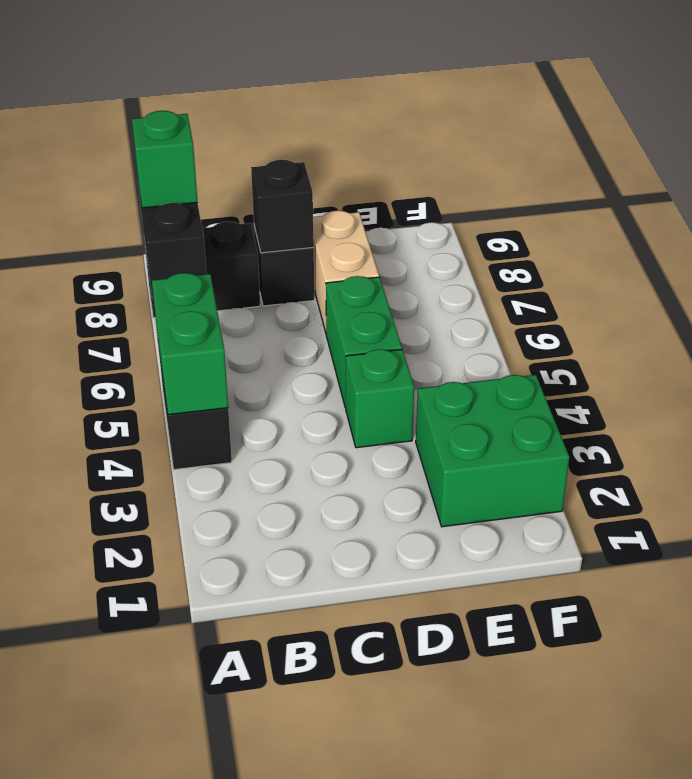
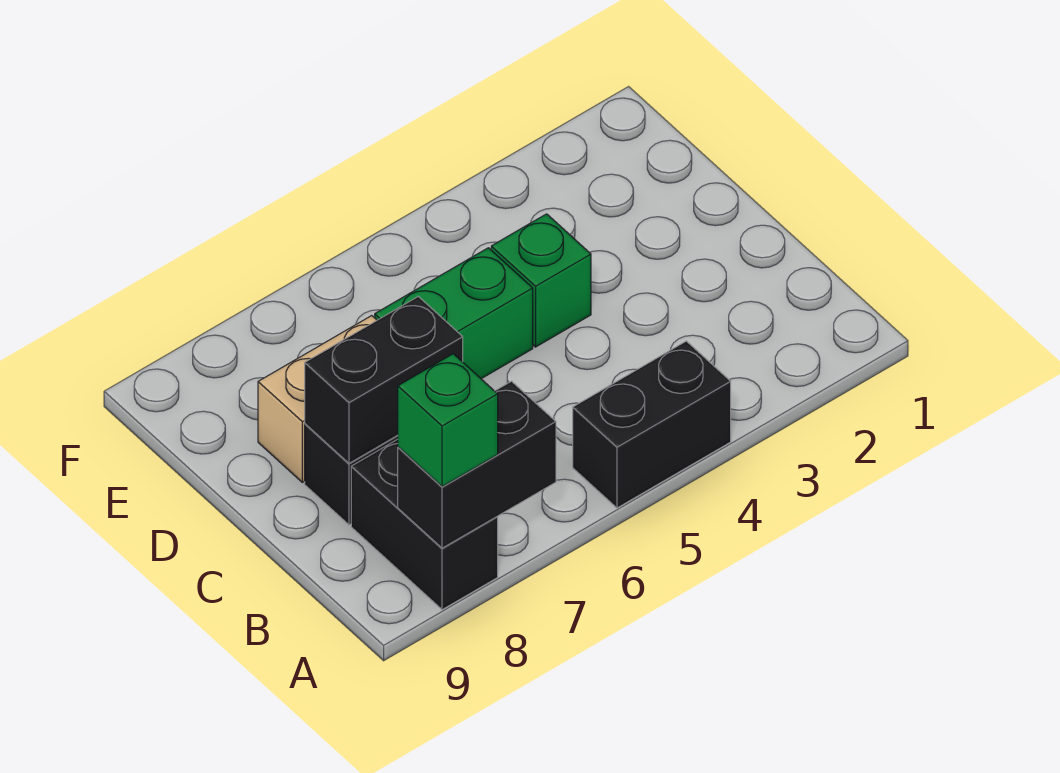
green brick A4:A5 level 2 -> none
black brick C8 level 2 -> black brick C7:C8 level 2
green brick E2:F3 level 1 -> none

